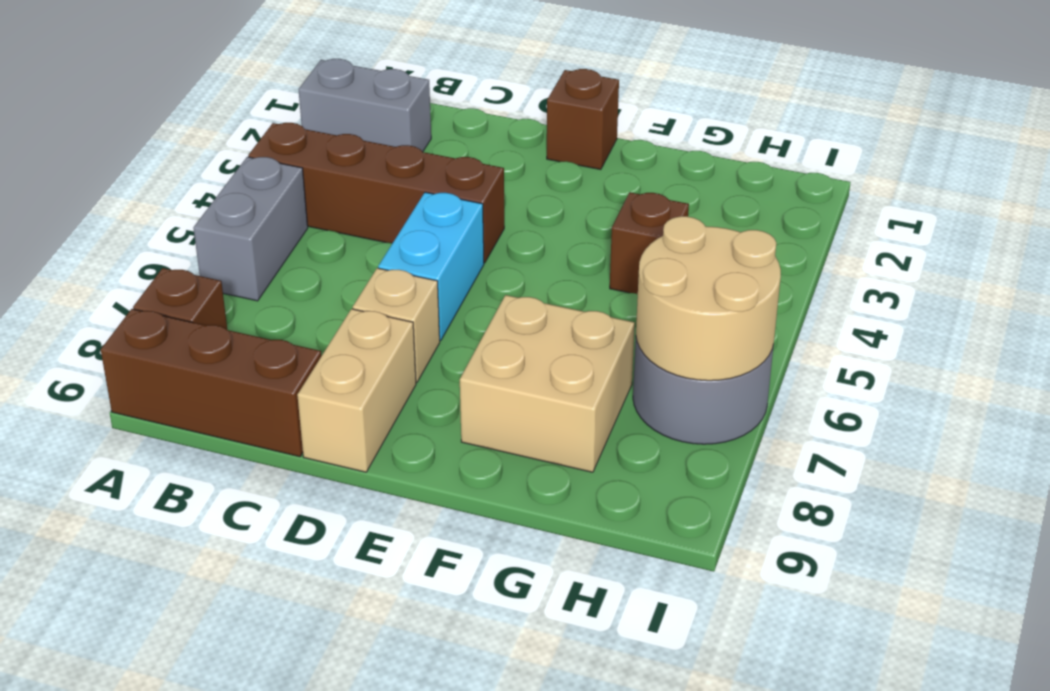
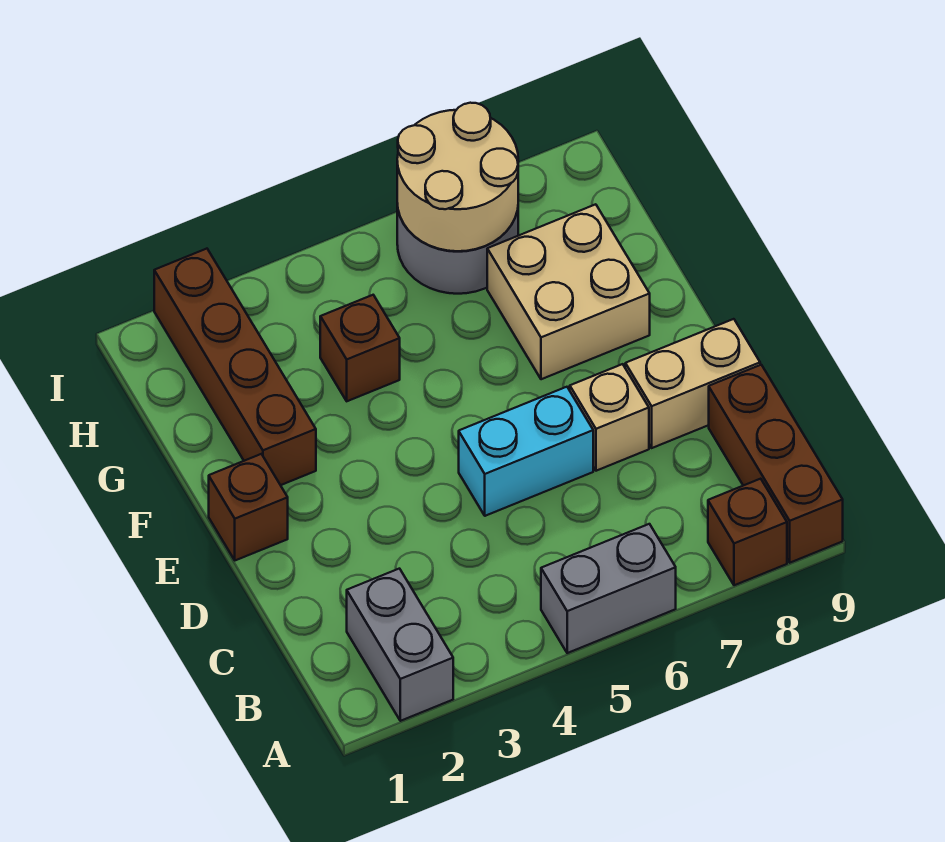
brown brick A4:D4 level 1 -> brown brick F2:I2 level 1

